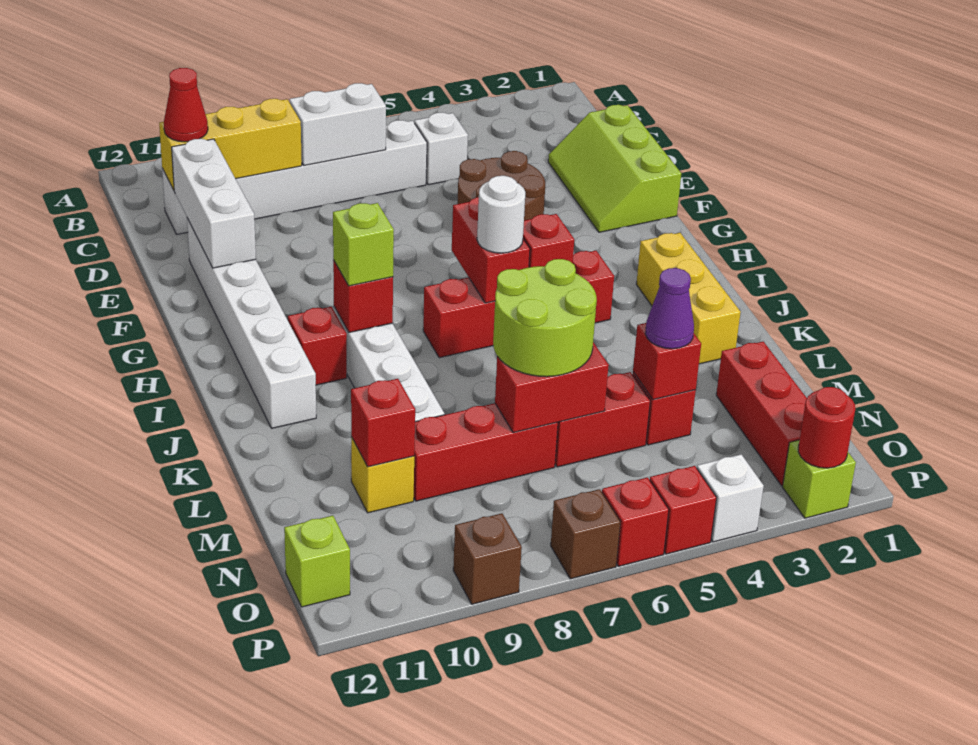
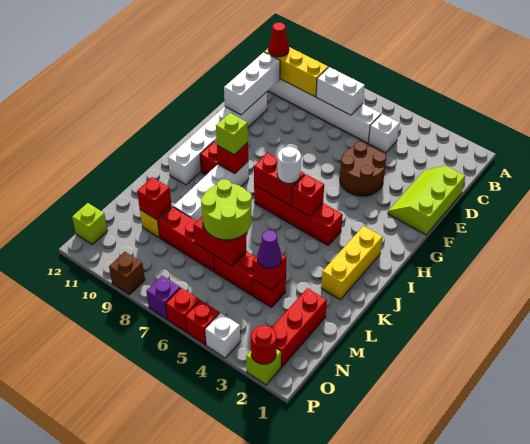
red brick H6:I6 level 2 -> red brick I6:I7 level 2
brown brick P7 level 1 -> purple brick P7 level 1

